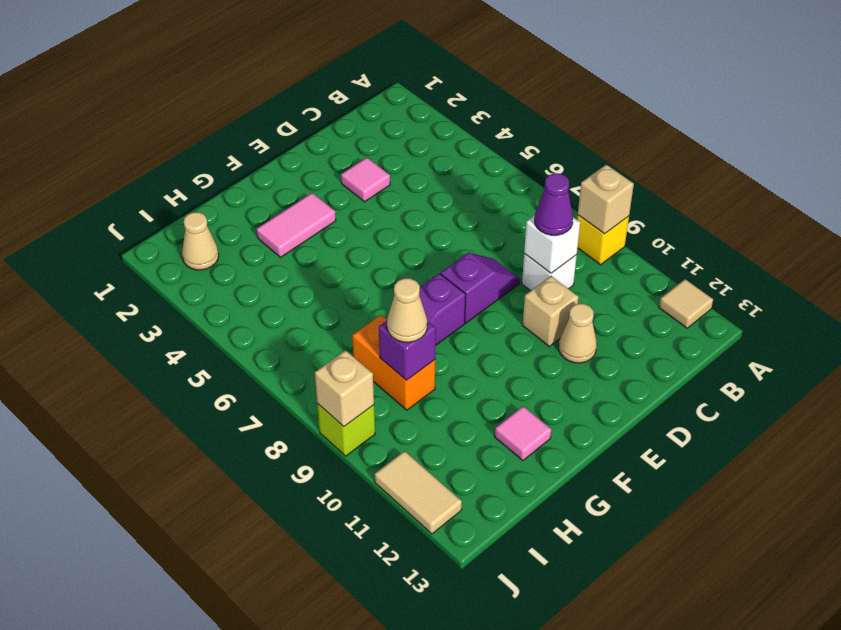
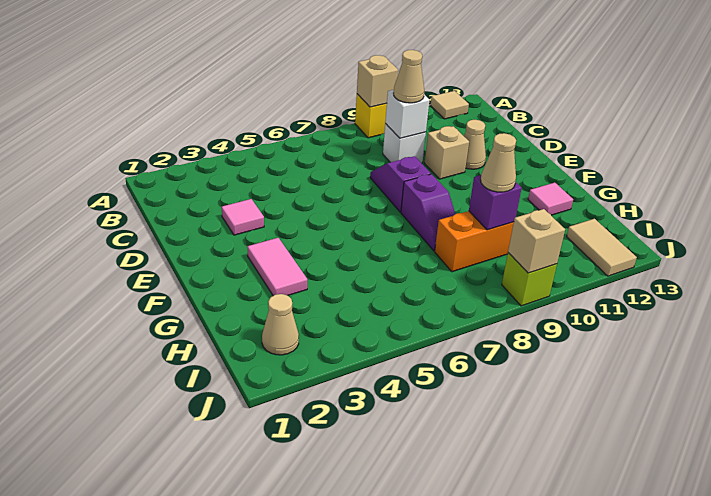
purple cone C9 level 3 -> tan cone C9 level 3
tan tile J11:J12 level 1 -> tan tile I12:J12 level 1

